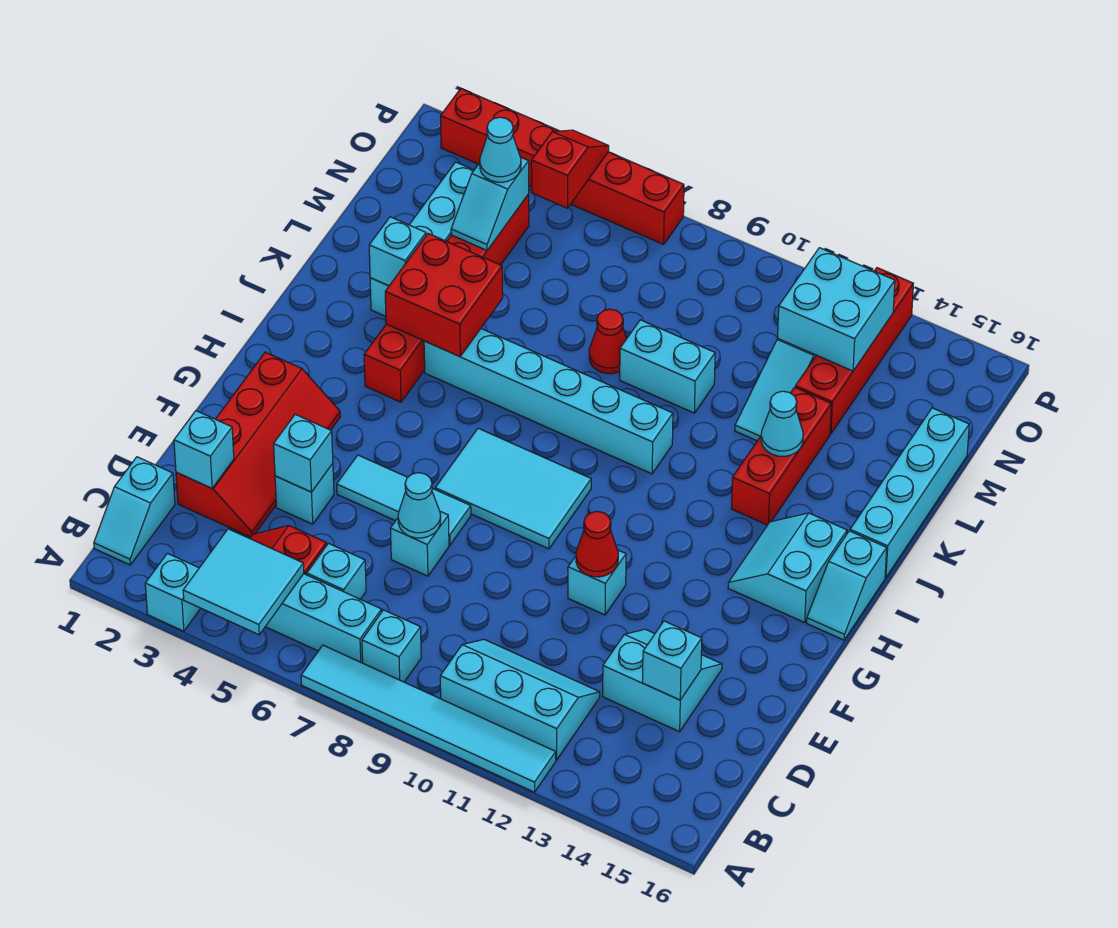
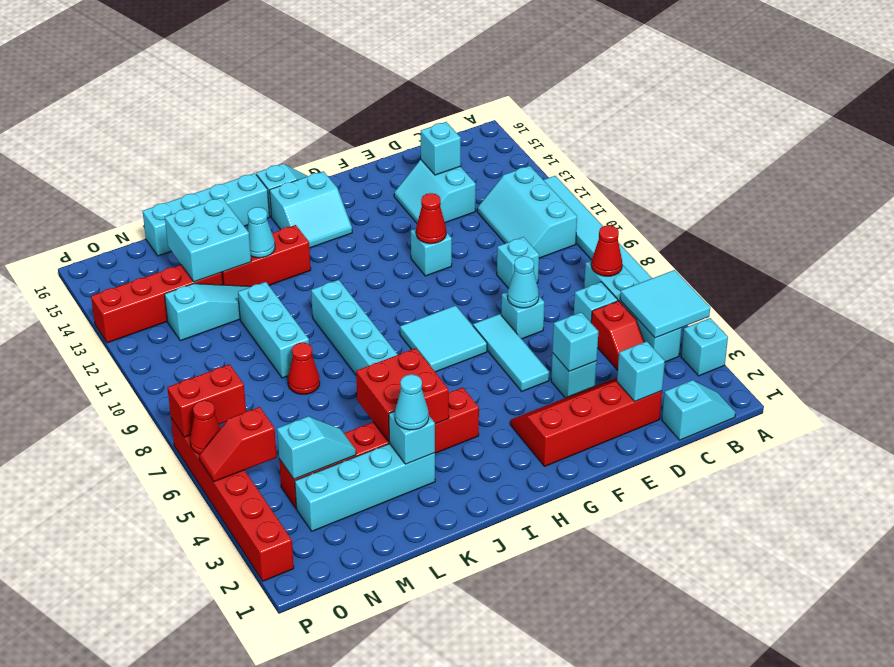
none -> red cone B7 level 2
cyan brick B8 level 1 -> cyan brick D9 level 1
cyan tile G7:H9 level 1 -> cyan tile G7:H8 level 1
cyan brick L9:L10 level 1 -> cyan brick L9:L11 level 1
cyan cone N4 level 3 -> cyan cone K3 level 3
cyan brick N12:O13 level 2 -> cyan brick L13:M14 level 2
none -> red brick O7:P7 level 2
none -> red cone P6 level 2

